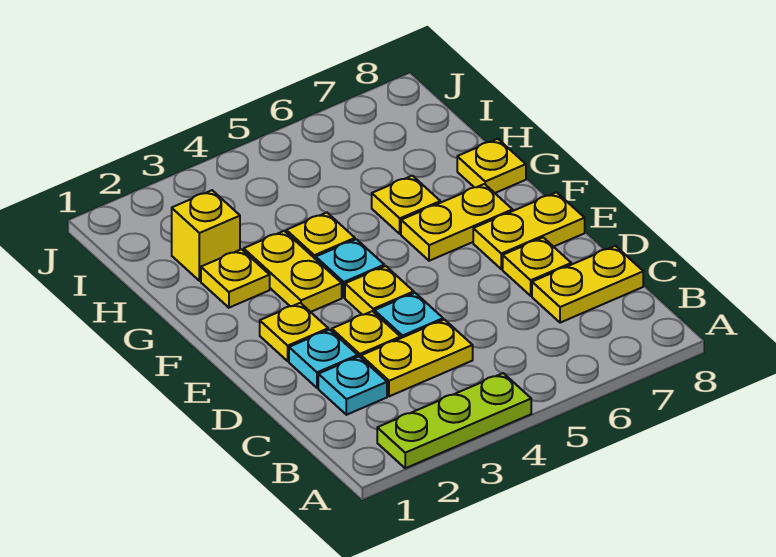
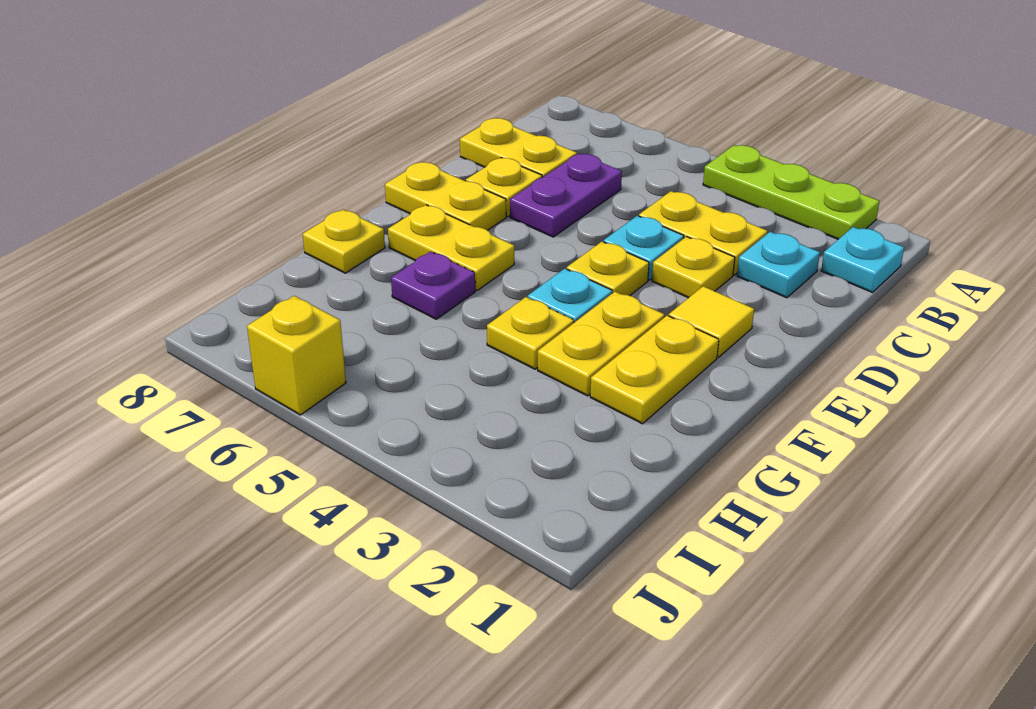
none -> purple plate C6:D6 level 1
cyan plate D2 level 1 -> cyan plate B1 level 1
yellow plate E2 level 1 -> yellow tile E2 level 1
yellow plate G2 level 1 -> yellow plate F2:G2 level 1
yellow plate G6 level 1 -> purple plate G6 level 1
yellow brick H2 level 1 -> yellow brick J6 level 1

